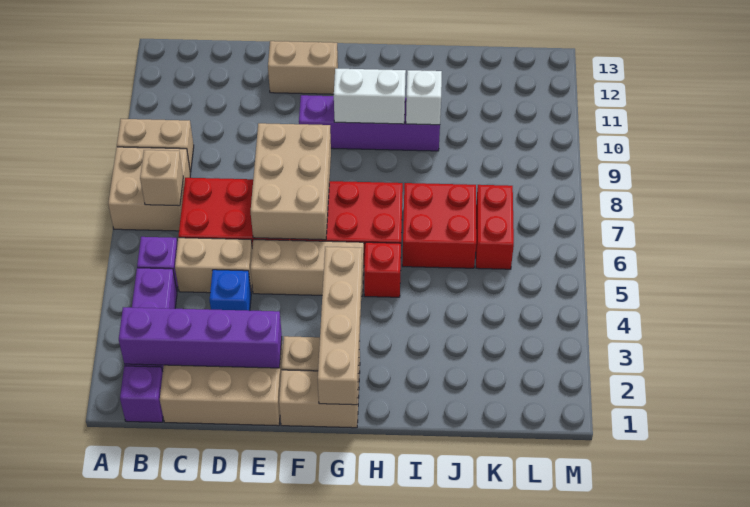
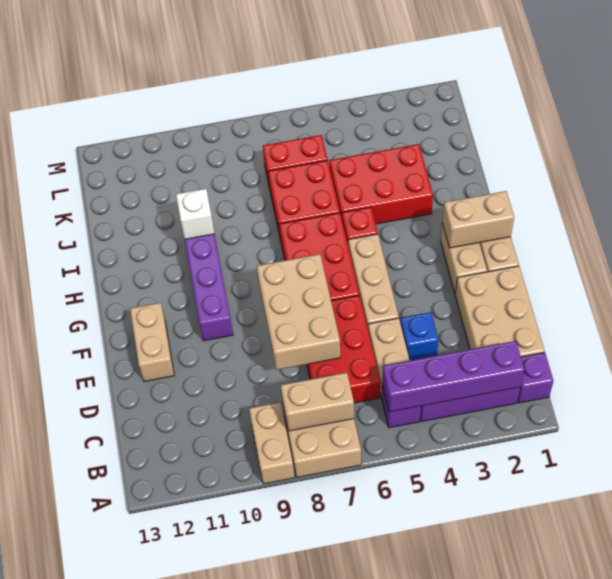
purple brick B2:E2 level 2 -> purple brick B2:B5 level 2
tan brick B7 level 2 -> tan brick B7:B8 level 2
tan brick E6:F8 level 2 -> tan brick D7:F8 level 2
tan brick G1:G4 level 2 -> tan brick G1:G2 level 2
white brick G10:H10 level 2 -> none
none -> red brick I3:J5 level 1

